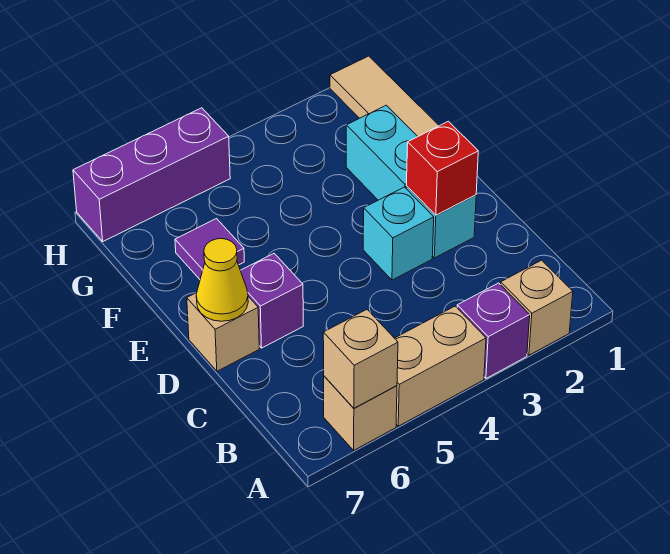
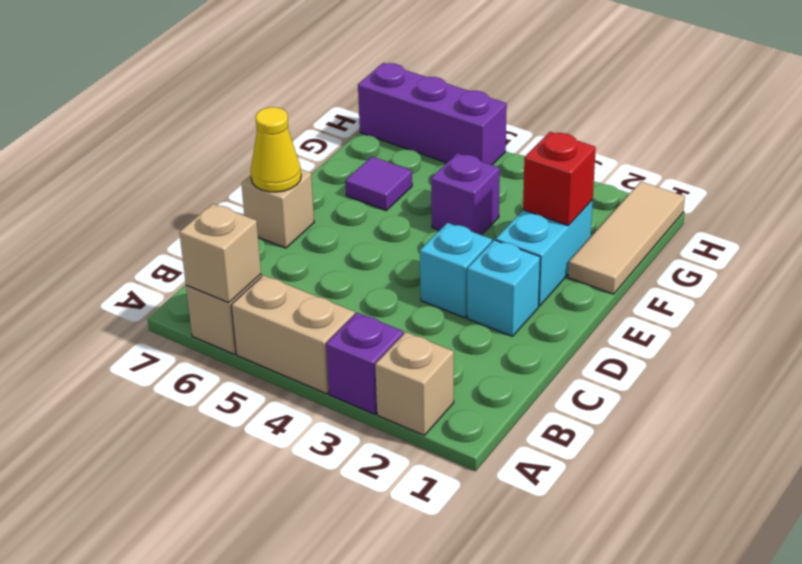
red brick D2 level 2 -> red brick F2 level 2
purple brick D6 level 1 -> purple brick F4 level 1

